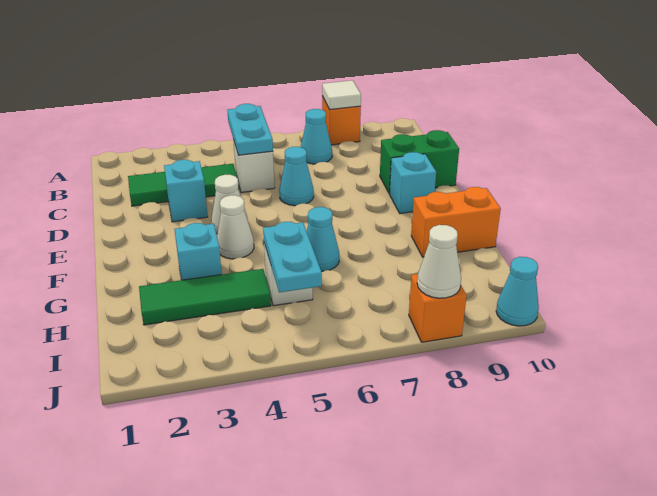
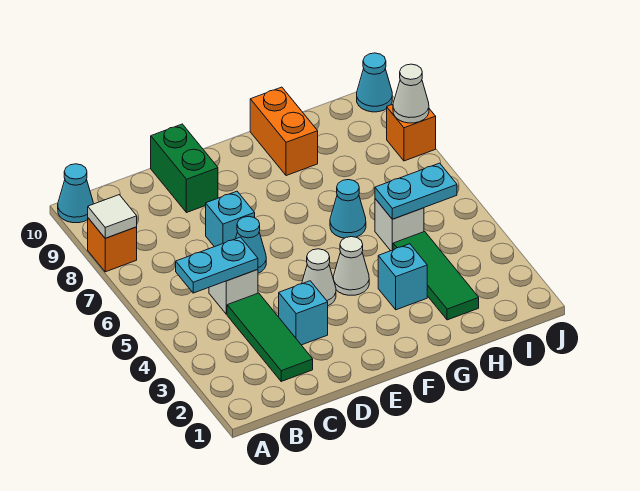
cyan cone B7 level 1 -> cyan cone A10 level 1
cyan brick E9 level 1 -> cyan brick D7 level 1

